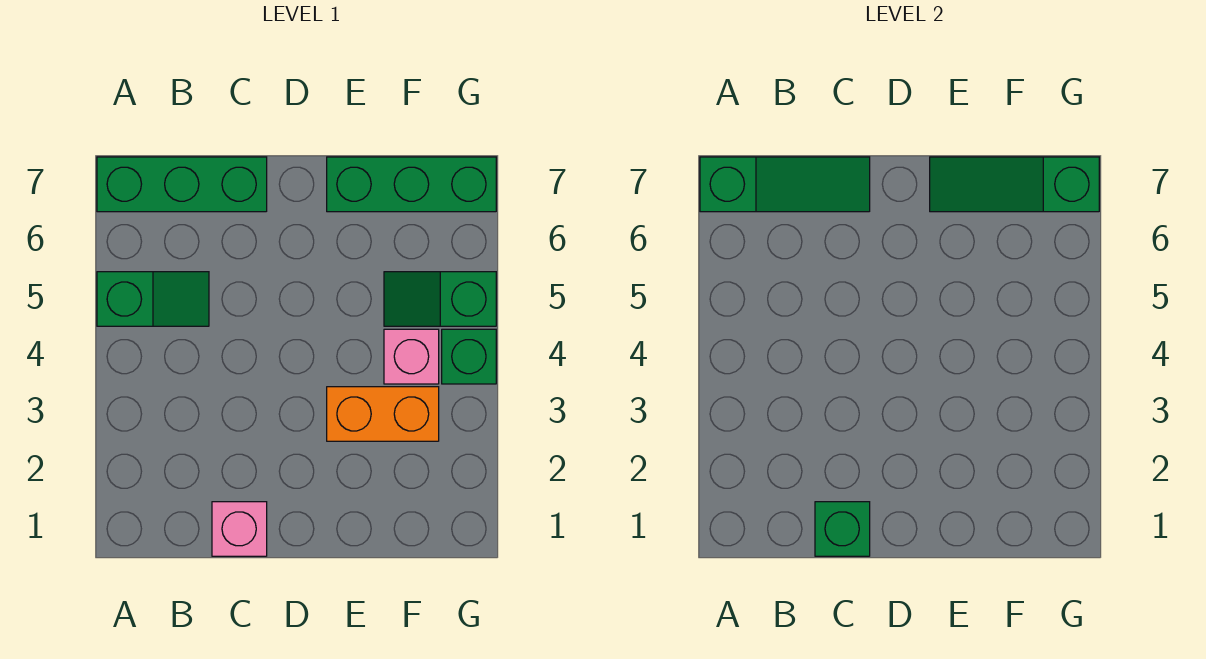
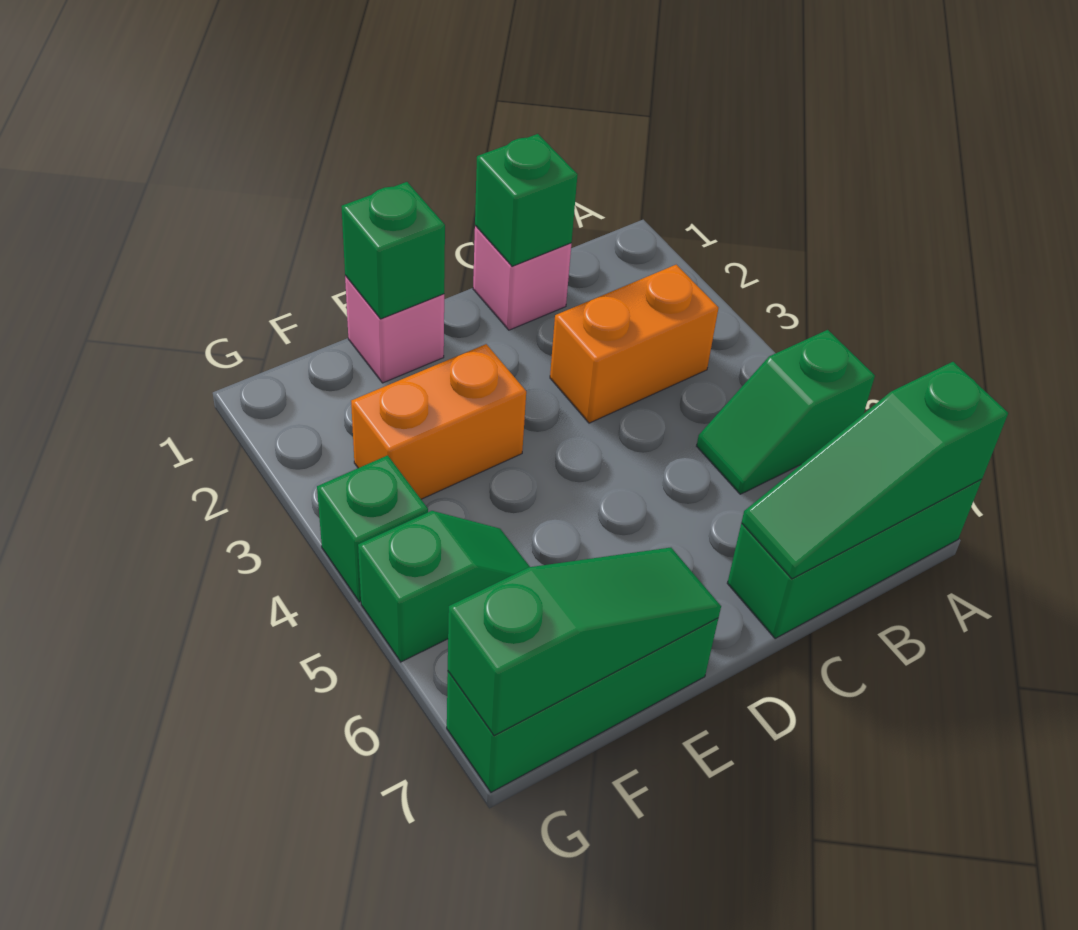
none -> orange brick B3:C3 level 1
none -> green brick E1 level 2
pink brick F4 level 1 -> pink brick E1 level 1

